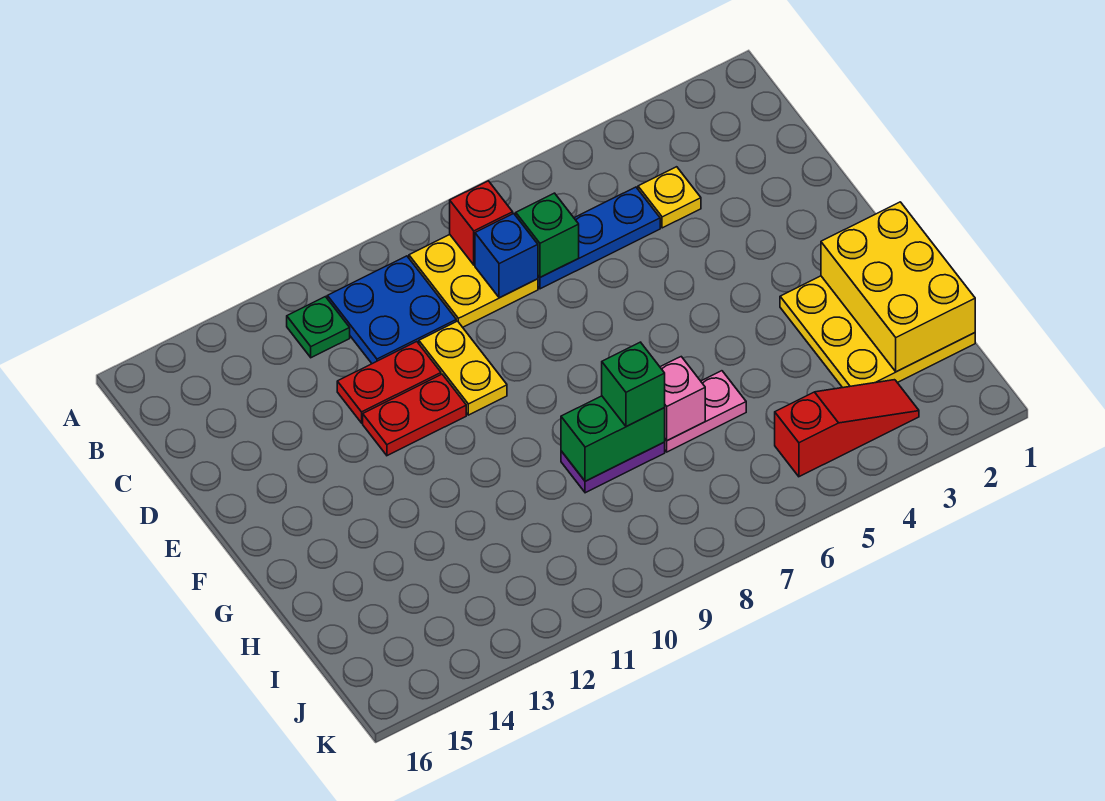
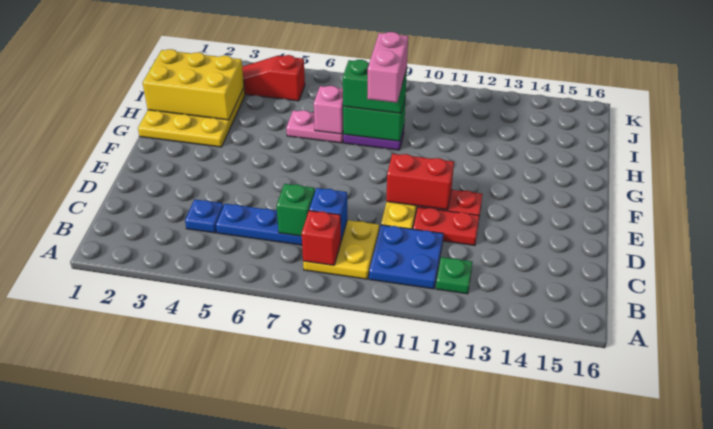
yellow plate C4 level 1 -> blue plate C4 level 1
none -> red brick E10:E11 level 2
yellow brick G1:I2 level 2 -> yellow brick H1:I3 level 2
none -> pink brick G9:H9 level 4
green brick H8 level 3 -> green brick H8:H9 level 3

